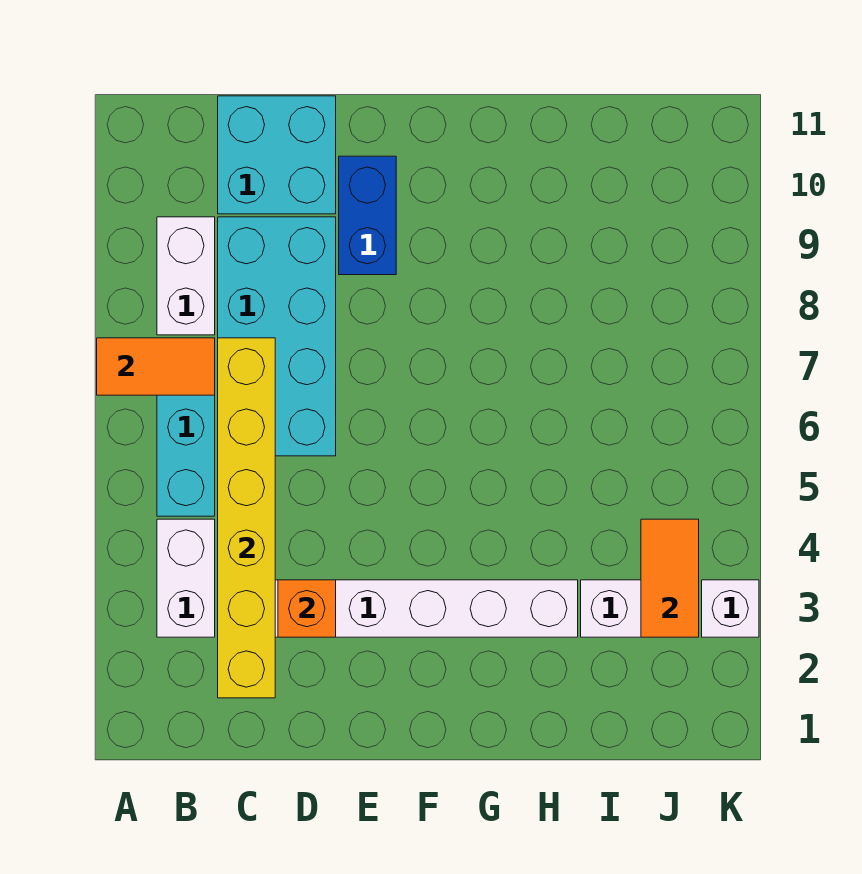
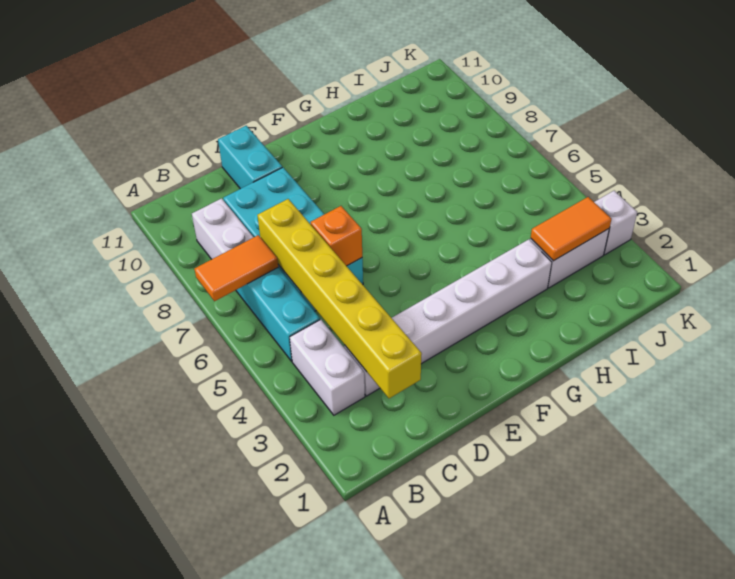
cyan brick C10:D11 level 1 -> cyan brick D10:D11 level 1
orange brick D3 level 2 -> orange brick D6 level 2
blue brick E9:E10 level 1 -> none
orange tile J3:J4 level 2 -> orange tile I3:J3 level 2

